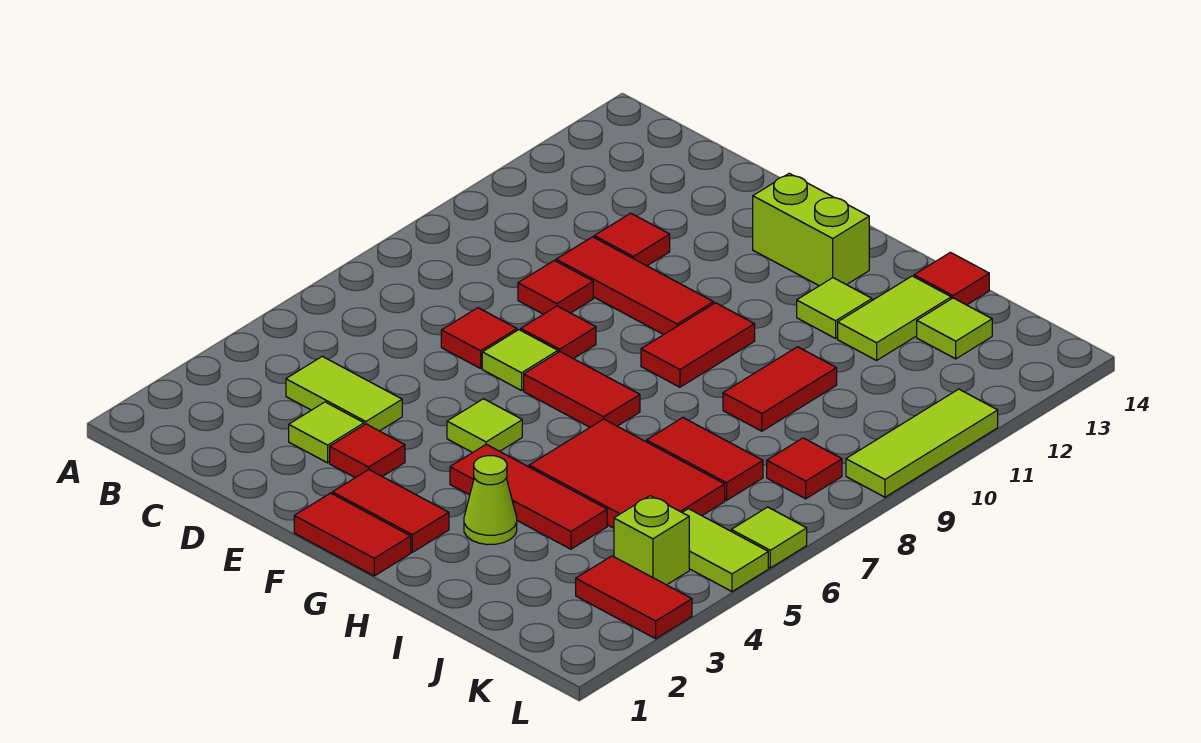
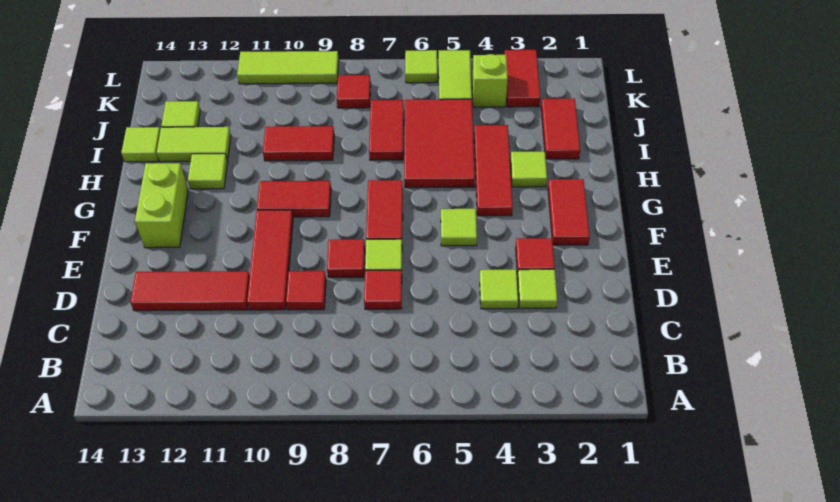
lime tile C4:D4 level 1 -> lime tile D4 level 1
red tile D11 level 1 -> red tile D11:D13 level 1
red tile F1:G1 level 1 -> red tile I2:J2 level 1
lime cone H3 level 1 -> lime tile H3 level 1
red tile I14 level 1 -> lime tile I14 level 1

